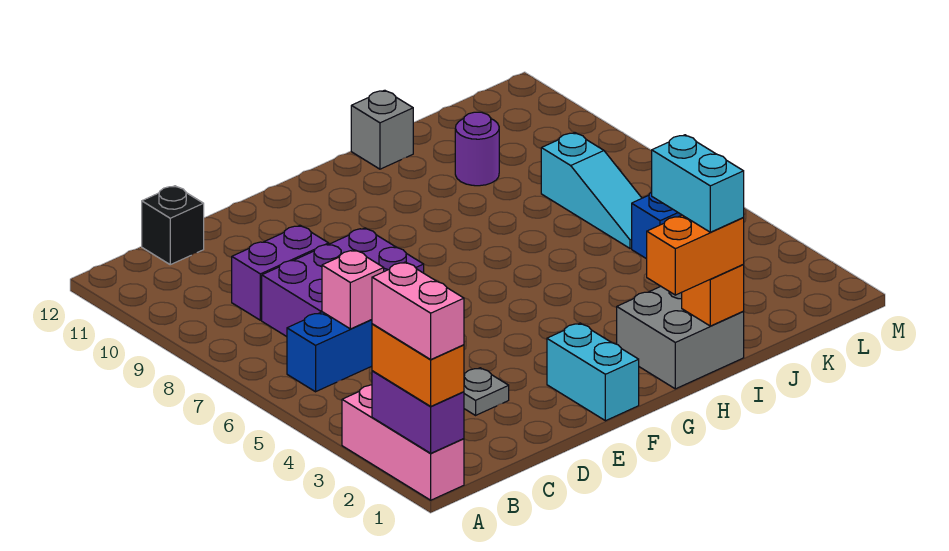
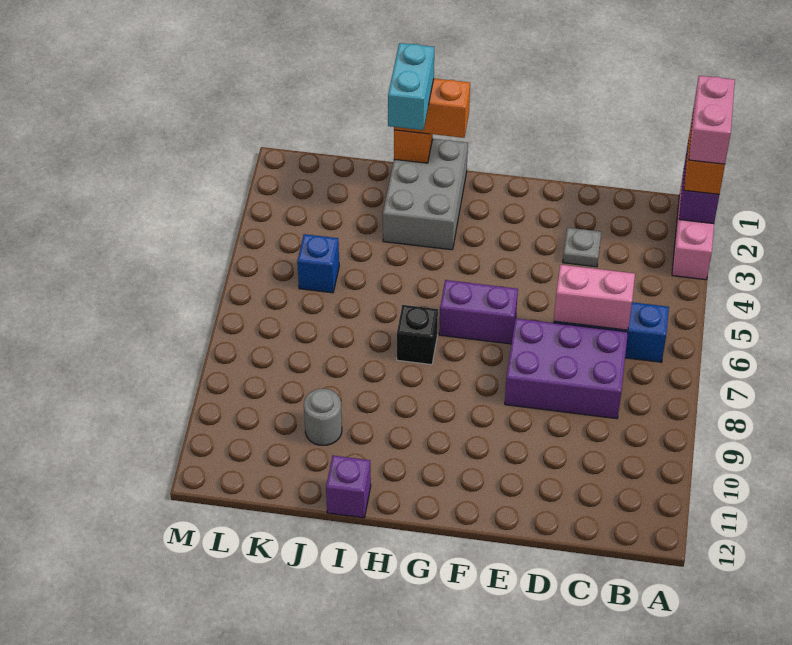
pink brick C6 level 2 -> pink brick C6:D6 level 2
purple brick C9:D9 level 1 -> purple brick F6:G6 level 1
black brick C12 level 1 -> black brick H7 level 1
cyan brick F1:F2 level 1 -> none
grey brick H1:I2 level 1 -> grey brick H1:I3 level 1
grey brick I12 level 1 -> purple brick I12 level 1
purple round brick J10 level 1 -> grey round brick J10 level 1
cyan slope K6:K8 level 1 top 8 -> none

